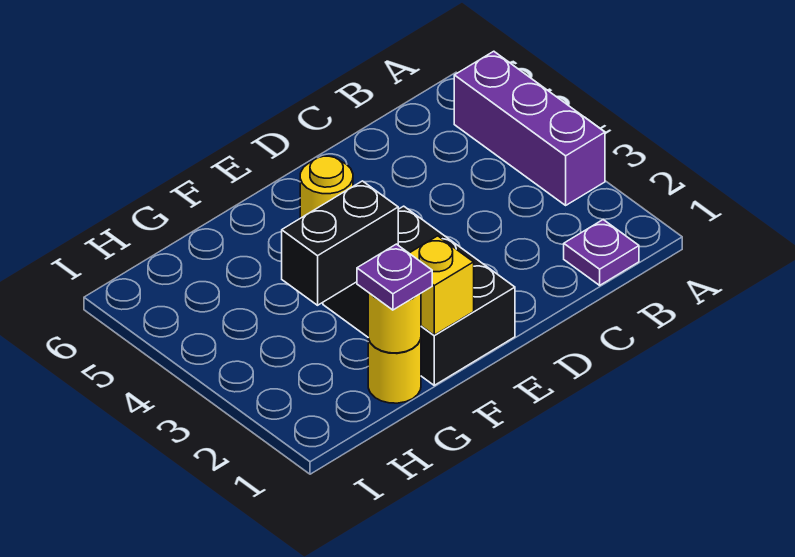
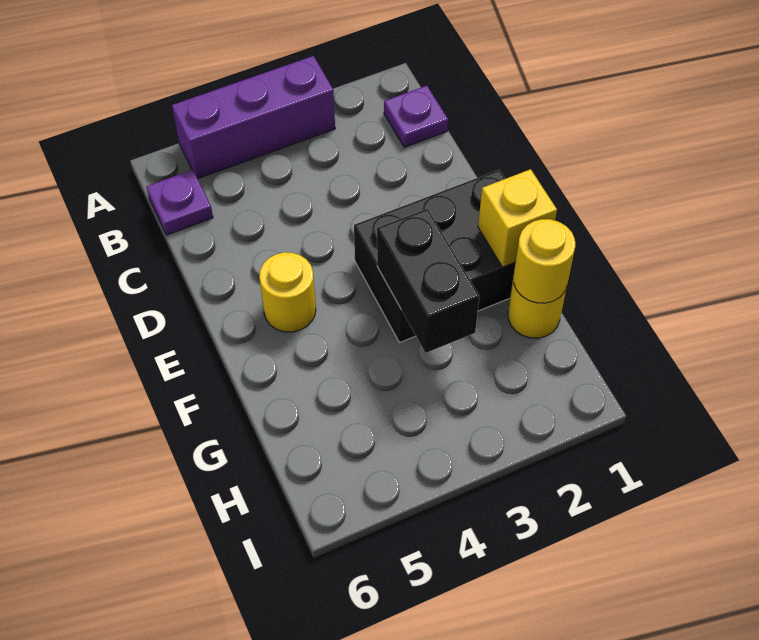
purple plate G1 level 3 -> purple plate B6 level 1

